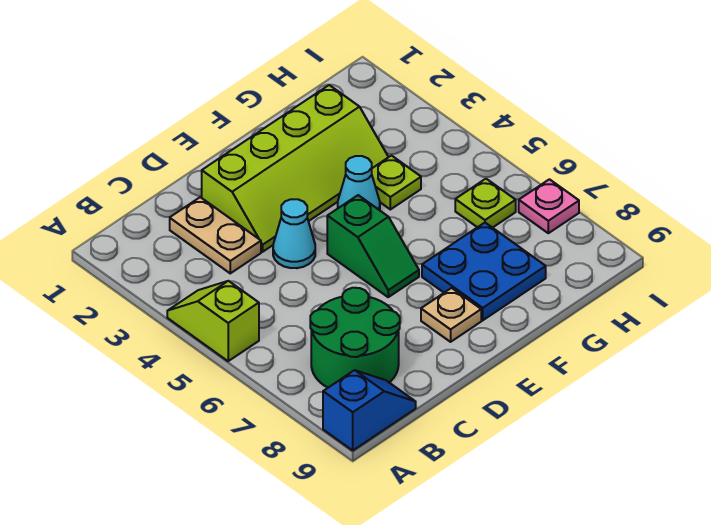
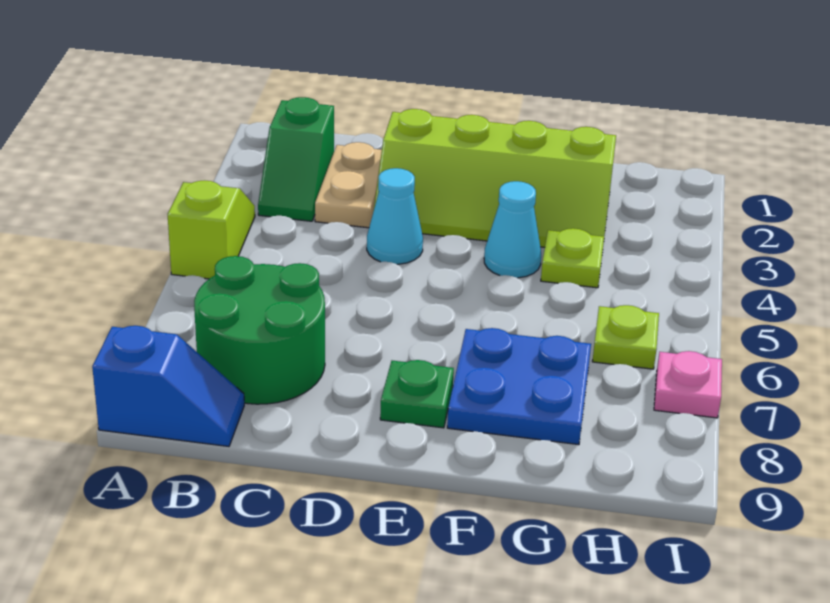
green slope E5:E6 level 1 top 5 -> green slope B2:B3 level 1 top 2
tan plate E8 level 1 -> green plate E8 level 1

